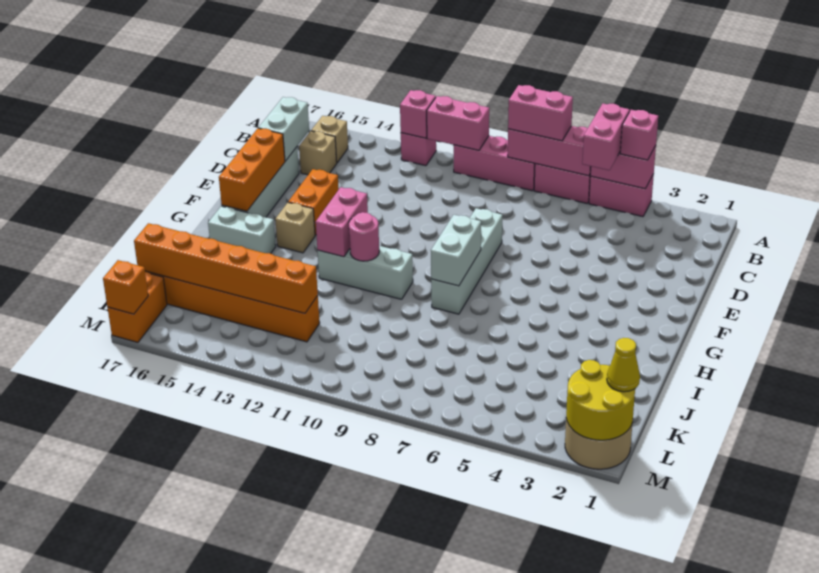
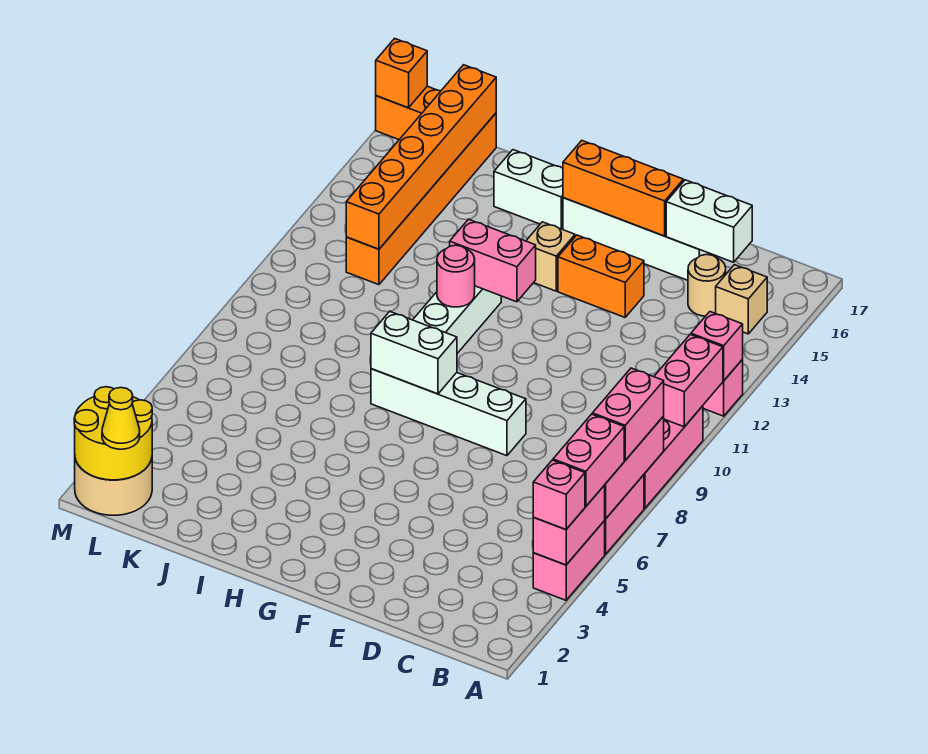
pink brick A5:B5 level 3 -> pink brick A5:A6 level 3
tan brick C15 level 1 -> tan round brick C15 level 1
white brick H15:H16 level 1 -> white brick H16:I16 level 1

